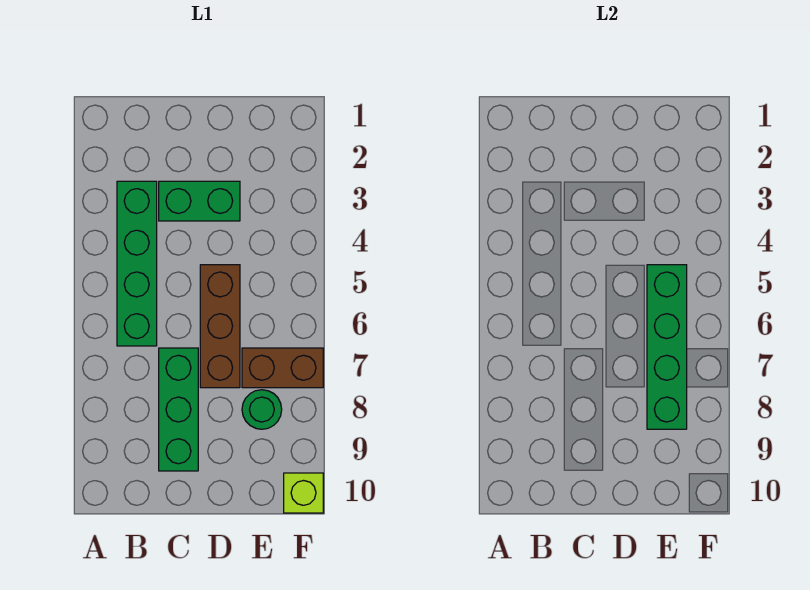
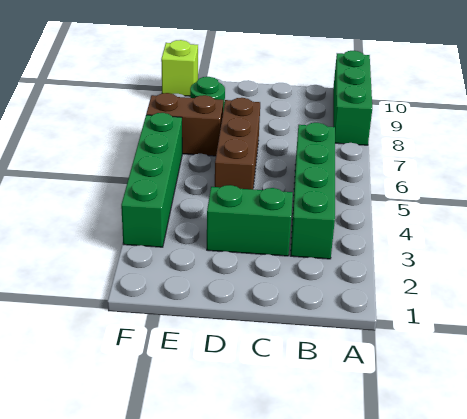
green brick C7:C9 level 1 -> green brick A8:A10 level 1
green brick E5:E8 level 2 -> green brick F3:F6 level 1

